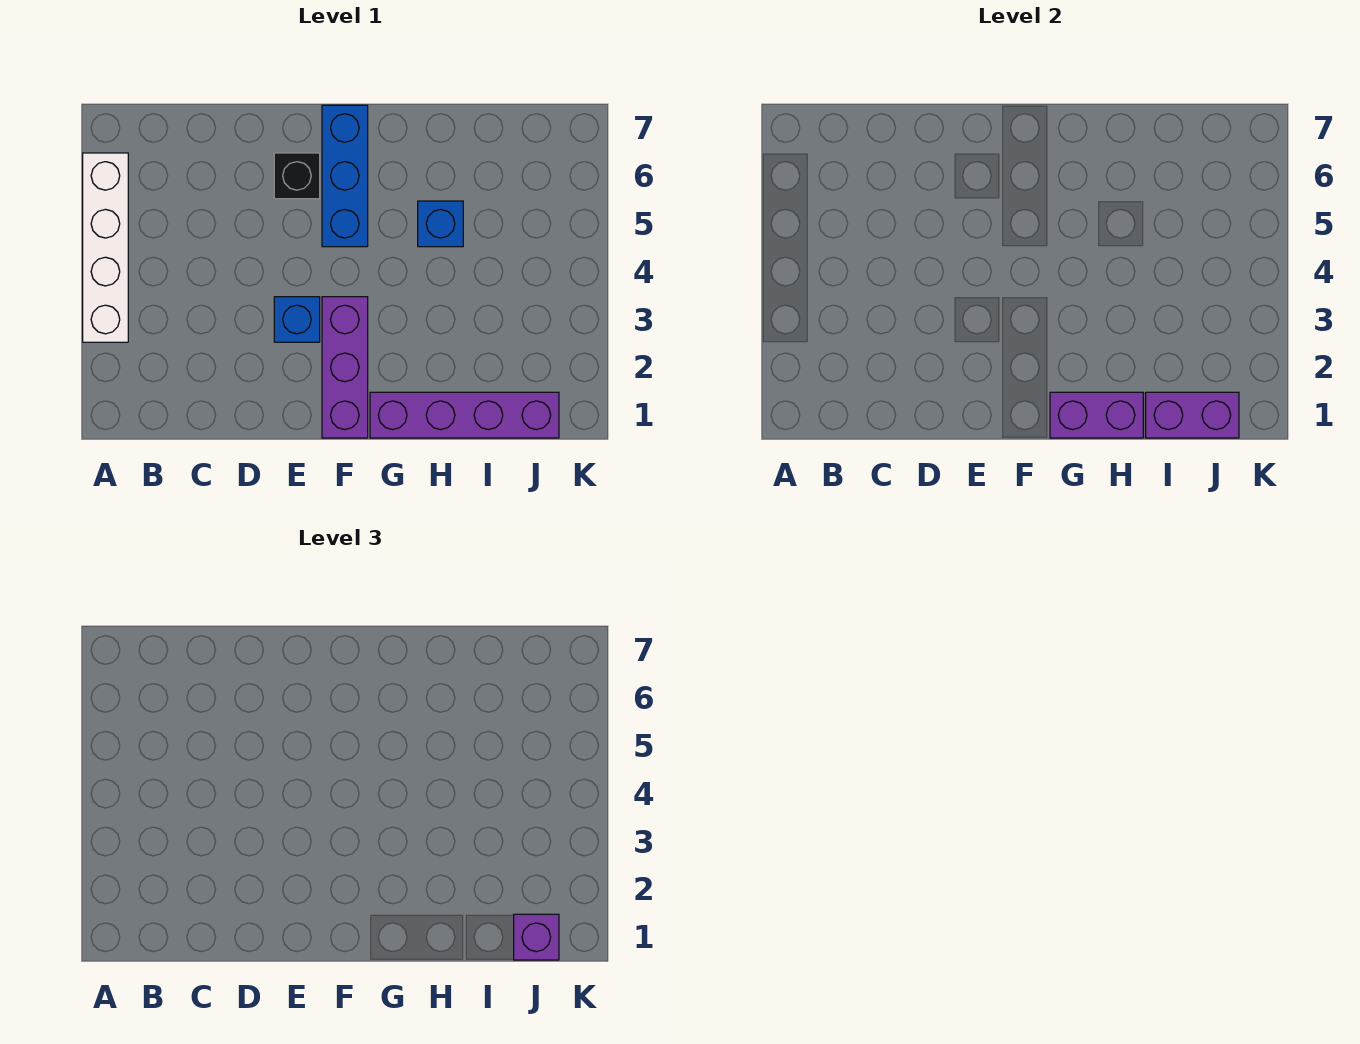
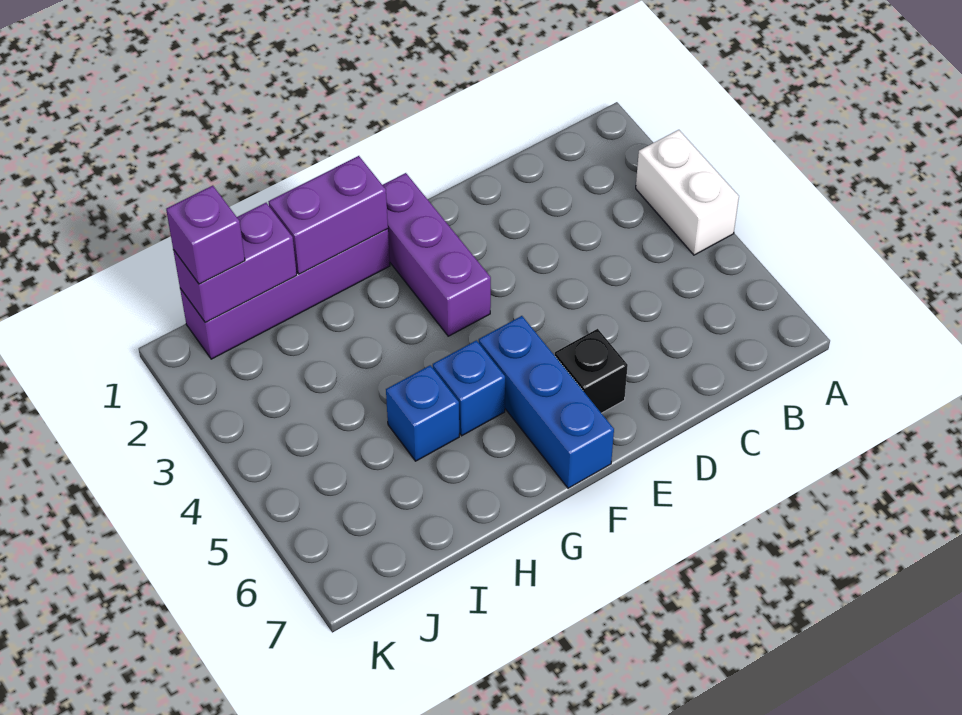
white brick A3:A6 level 1 -> white brick A3:A4 level 1
blue brick E3 level 1 -> blue brick G5 level 1

